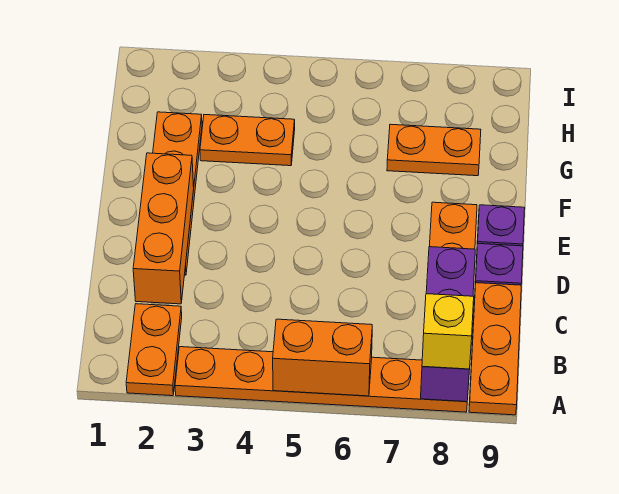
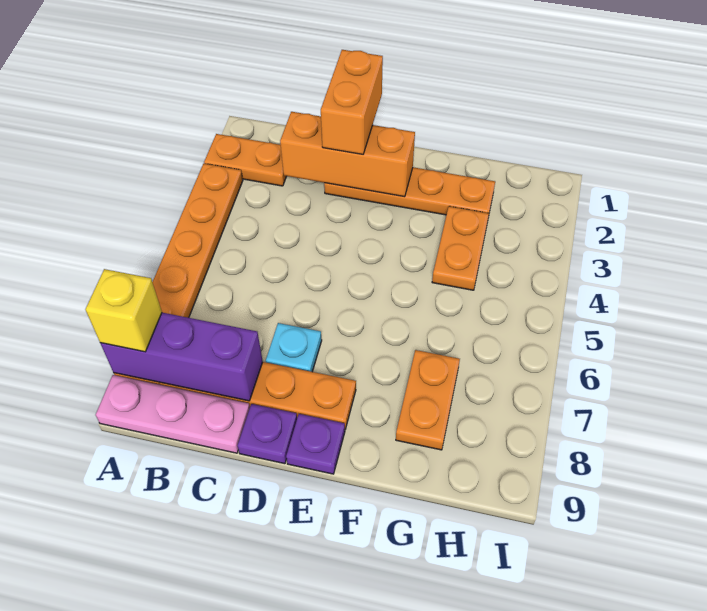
orange brick A5:A6 level 2 -> orange brick D1:D2 level 3
orange plate A9:C9 level 1 -> pink plate A9:C9 level 1
none -> cyan plate D7 level 1

